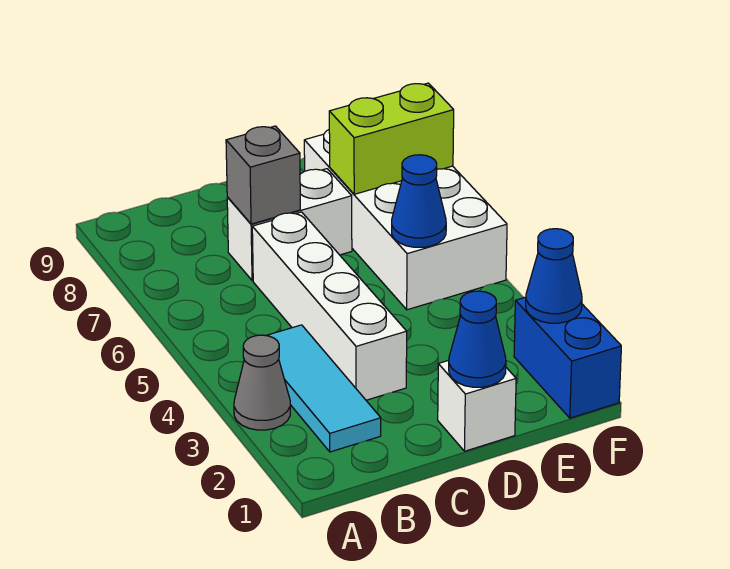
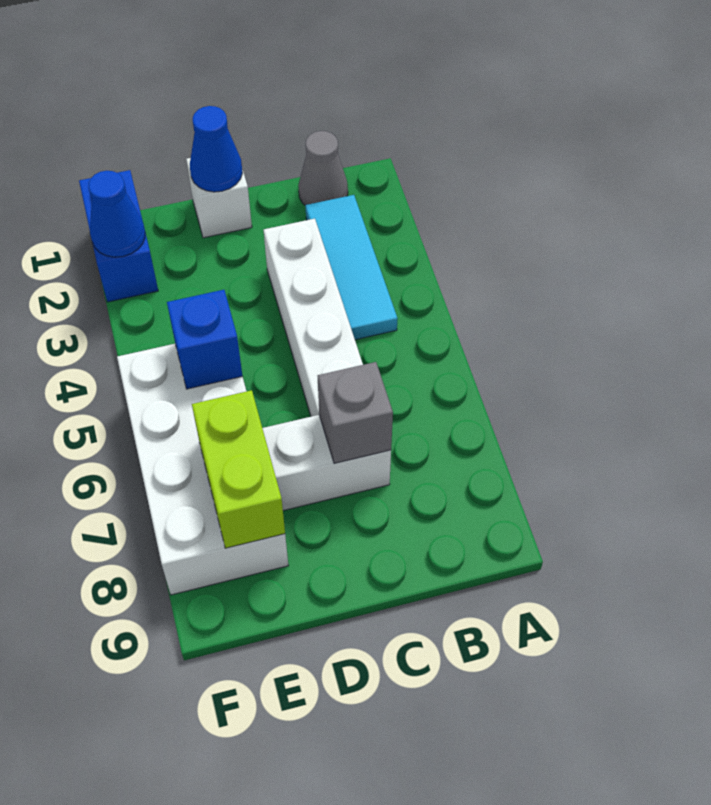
grey cone A3 level 1 -> grey cone B1 level 1
blue cone E5 level 2 -> blue brick E5 level 2
lime brick E7:F7 level 2 -> lime brick E7:E8 level 2

